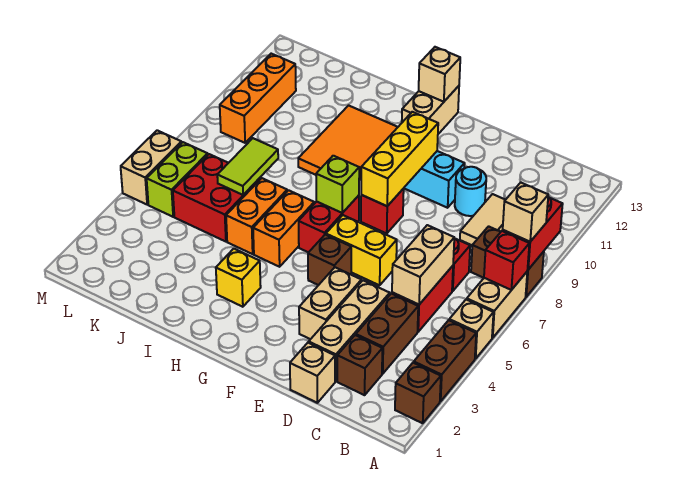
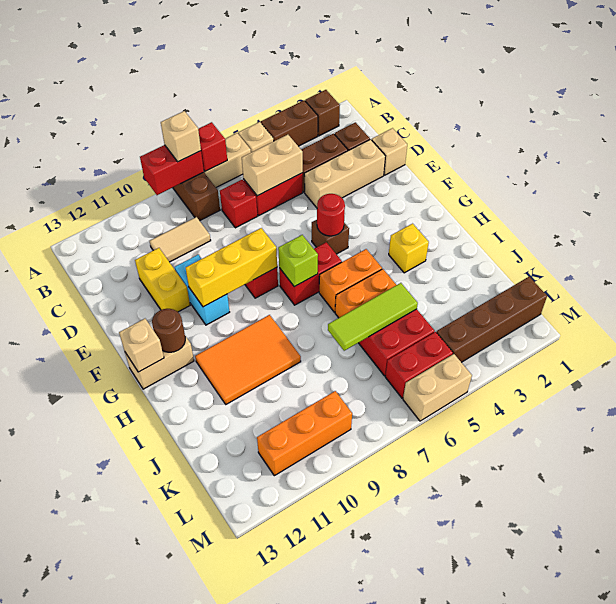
cyan round brick D10 level 1 -> none
tan brick E3:E4 level 1 -> none
yellow brick E6:F6 level 1 -> yellow brick D11:E11 level 1
none -> red round brick F5 level 2
none -> brown round brick G12 level 2
lime tile J6:J7 level 2 -> lime tile J5:J7 level 2
none -> brown brick L1:L4 level 1
lime brick L5:L6 level 1 -> red brick L5:L6 level 1

